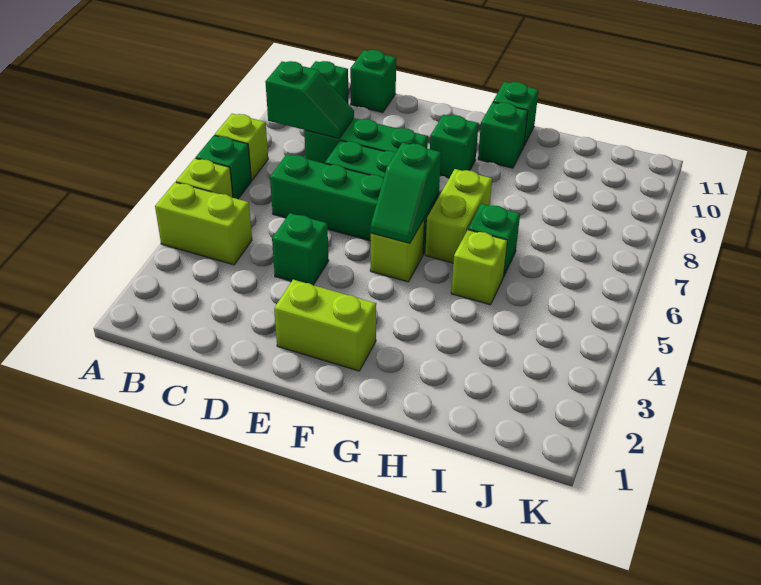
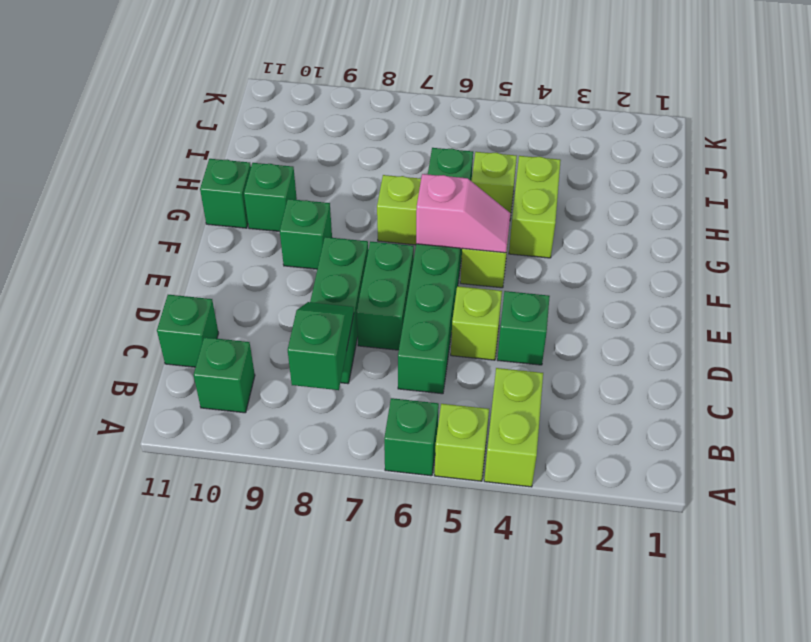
lime brick A7 level 1 -> lime brick D5 level 1
lime brick E2:F2 level 1 -> lime brick G4:H4 level 1
green slope F5:F6 level 2 top 6 -> pink slope F5:F6 level 2 top 6

